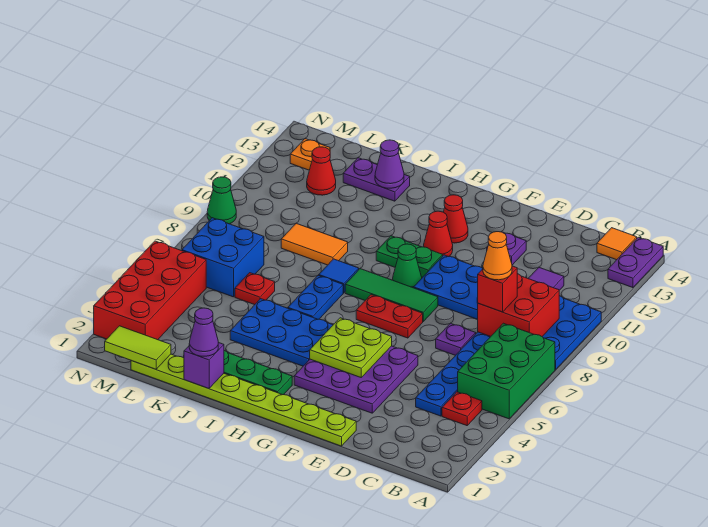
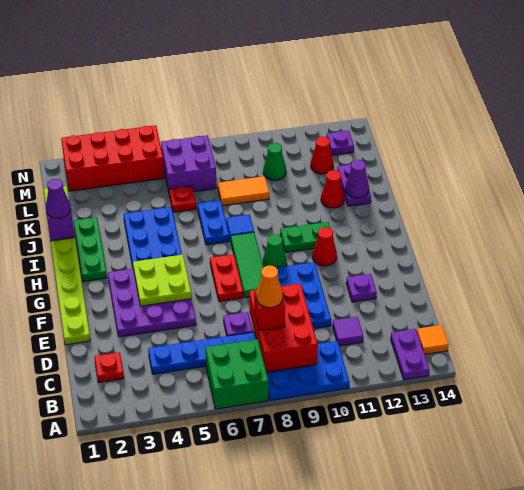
green brick A5:B7 level 1 -> green brick A6:B7 level 1
purple plate A13:A14 level 1 -> purple plate A13:B13 level 1
red plate B4 level 1 -> red plate C2 level 1
red brick B8:C9 level 2 -> red brick B8:D9 level 2
green plate G10:H10 level 1 -> green plate H10:H11 level 1
red cone G12 level 1 -> red cone J12 level 1
blue plate I6:I7 level 1 -> blue plate I7:J7 level 1
orange tile J9:K9 level 1 -> orange tile K8:K9 level 1
lime tile L1:M1 level 2 -> none
blue brick L6:M7 level 1 -> purple brick L6:M7 level 1
orange plate M13 level 1 -> purple plate M13 level 1
green cone N9 level 1 -> green cone L10 level 1

